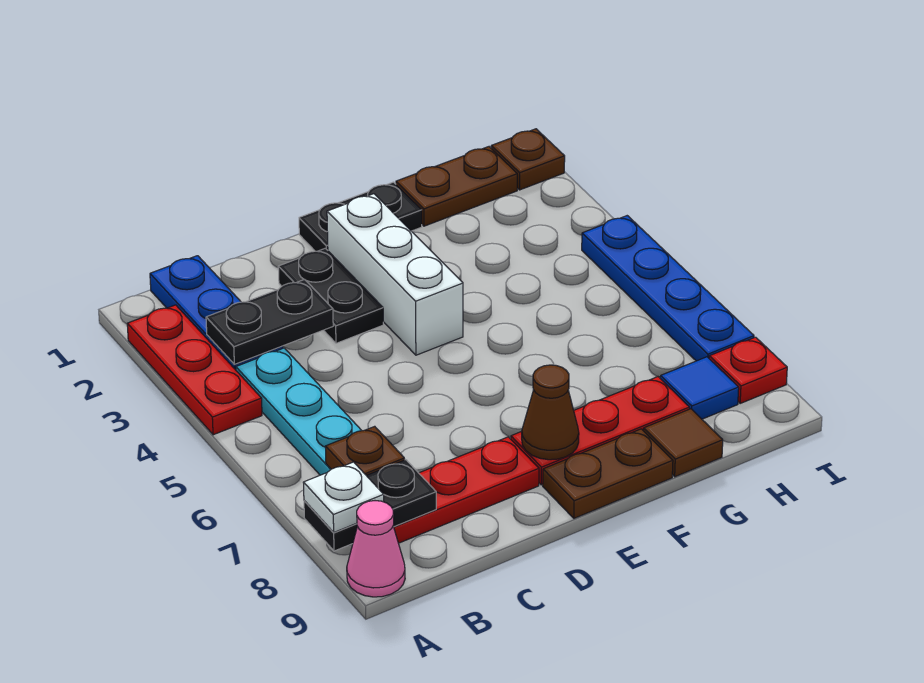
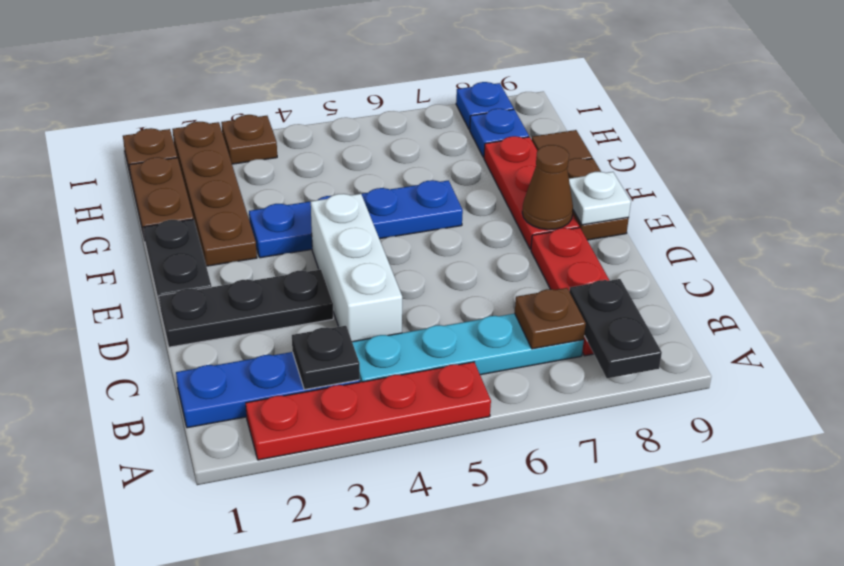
red plate A2:A4 level 1 -> red plate A2:A5 level 1
white plate A8 level 3 -> white plate E9 level 2
pink cone A9 level 1 -> none
black plate B3:C3 level 2 -> black plate B3 level 2
black plate D2:D3 level 1 -> black plate D1:D3 level 1
white brick E2:E4 level 1 -> white brick C4:E4 level 1
none -> brown plate F2:I2 level 1
blue tile H8 level 1 -> blue plate H8 level 1
none -> brown plate I3 level 1
blue plate I4:I7 level 1 -> blue plate F3:F6 level 1
red plate I8 level 1 -> blue plate I8 level 1

